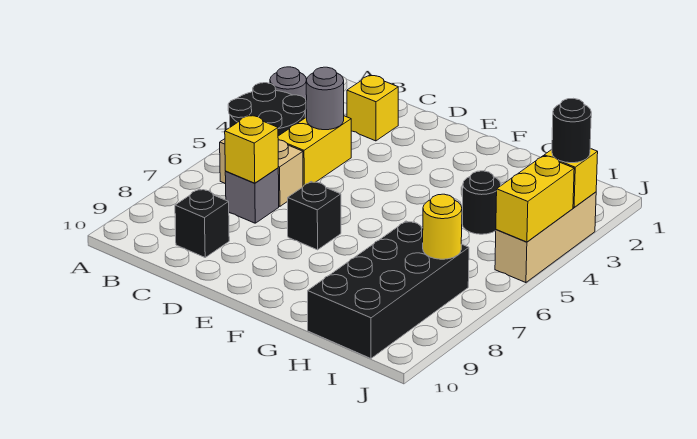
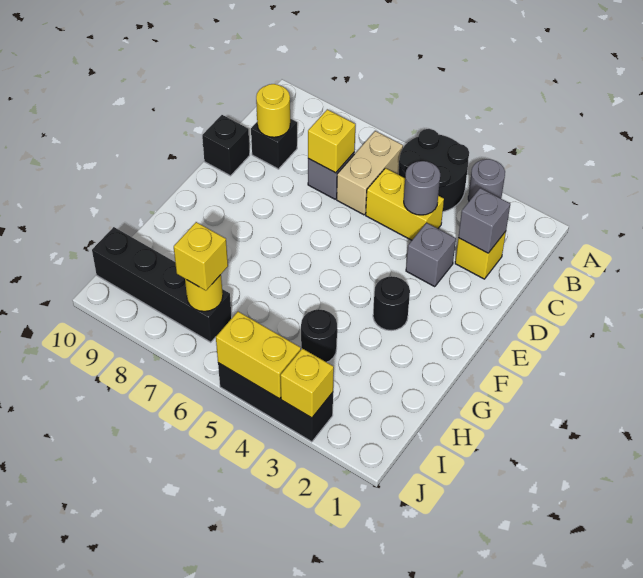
none -> grey brick C2 level 2
none -> yellow round brick C9 level 2
none -> grey brick D3 level 1
black brick E7 level 1 -> black brick D10 level 1
black brick H7:I10 level 1 -> black brick I7:I10 level 1
none -> yellow brick I7 level 3
tan brick J3:J5 level 1 -> black brick J3:J5 level 1
black round brick J3 level 3 -> black round brick F3 level 1

